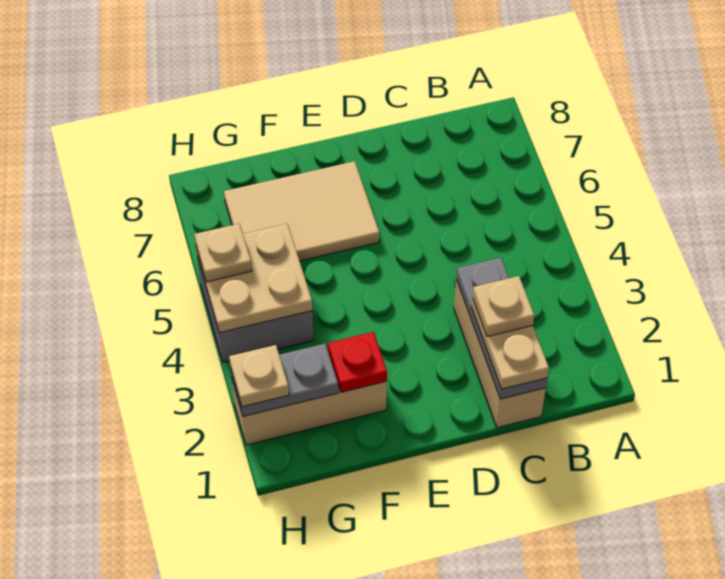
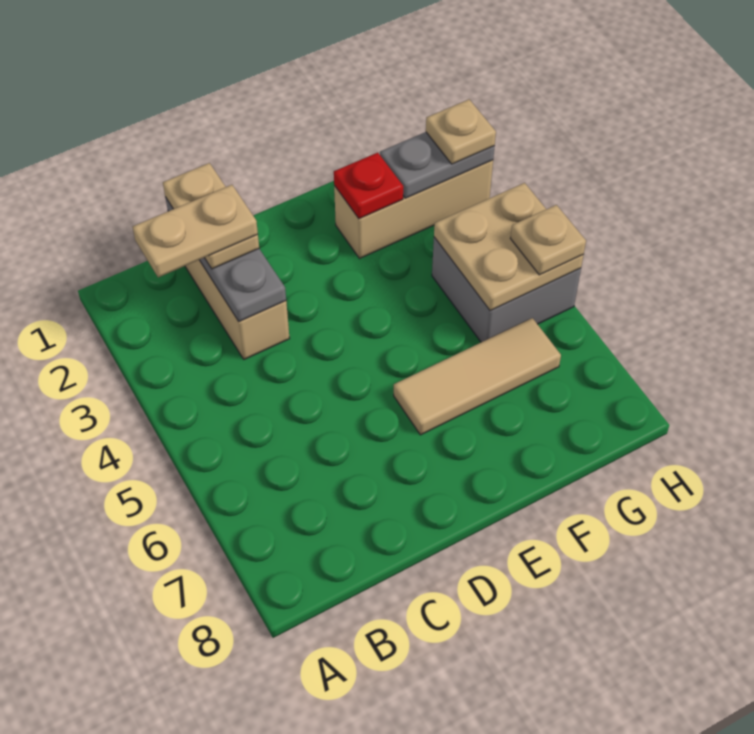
tan plate C2 level 4 -> tan plate B2:C2 level 4
tan tile E6:G7 level 1 -> tan tile E6:G6 level 1

